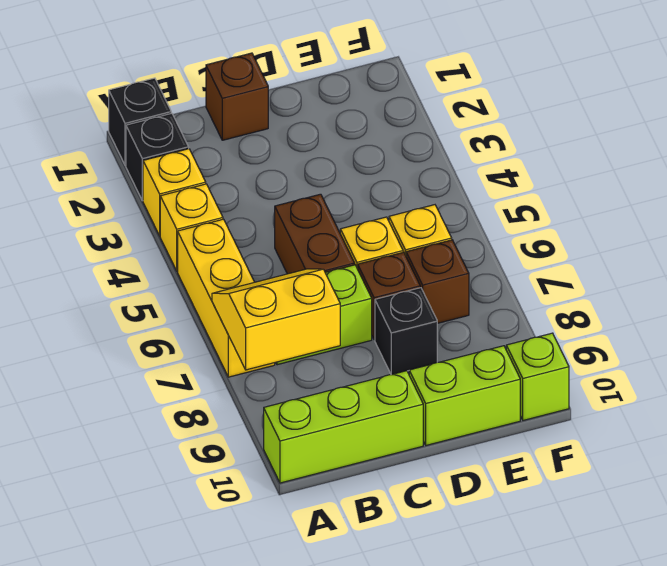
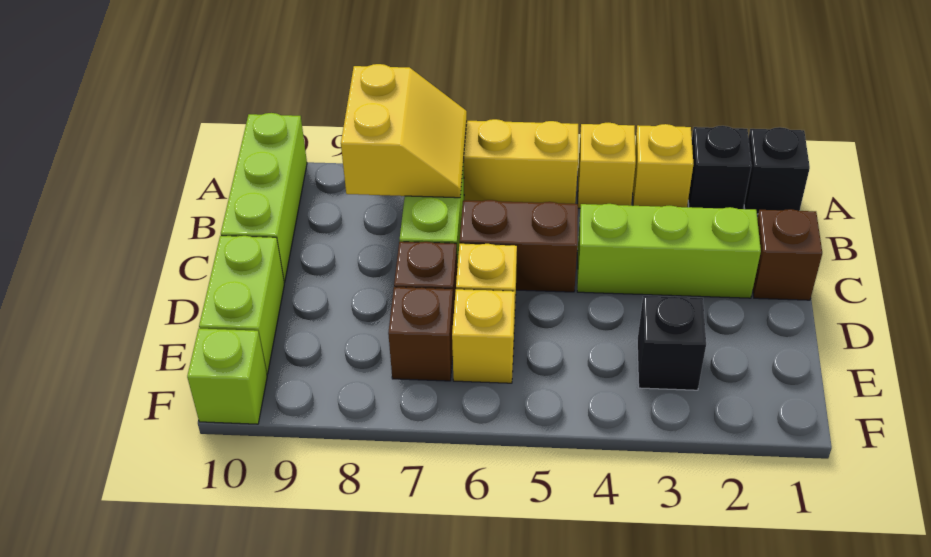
none -> lime brick C2:C4 level 1
black brick D8 level 1 -> black brick E3 level 1

